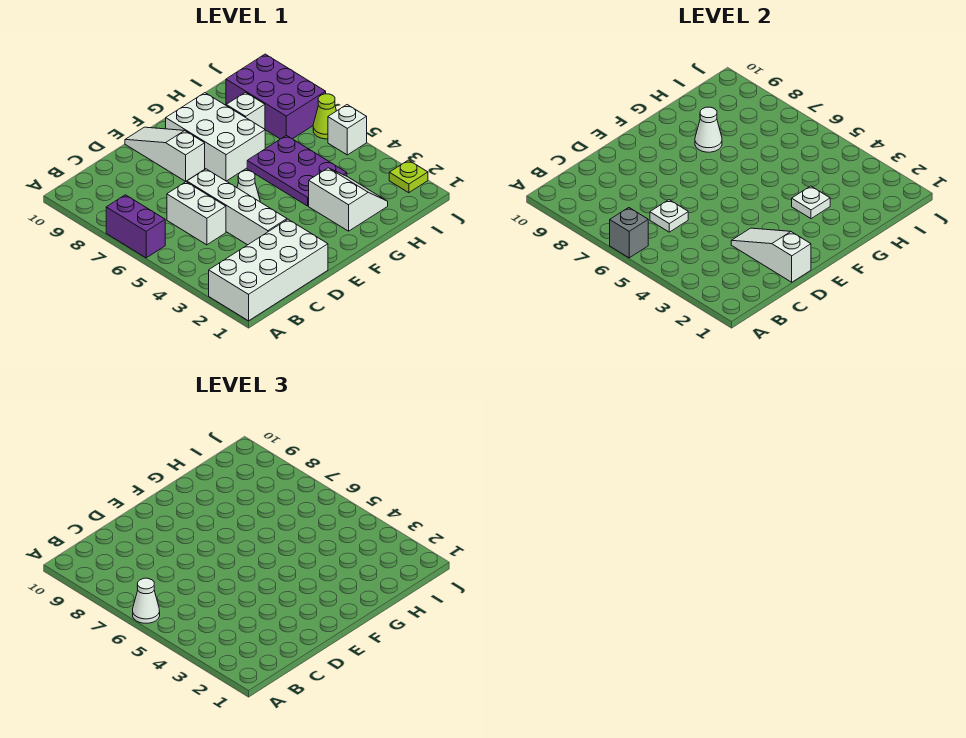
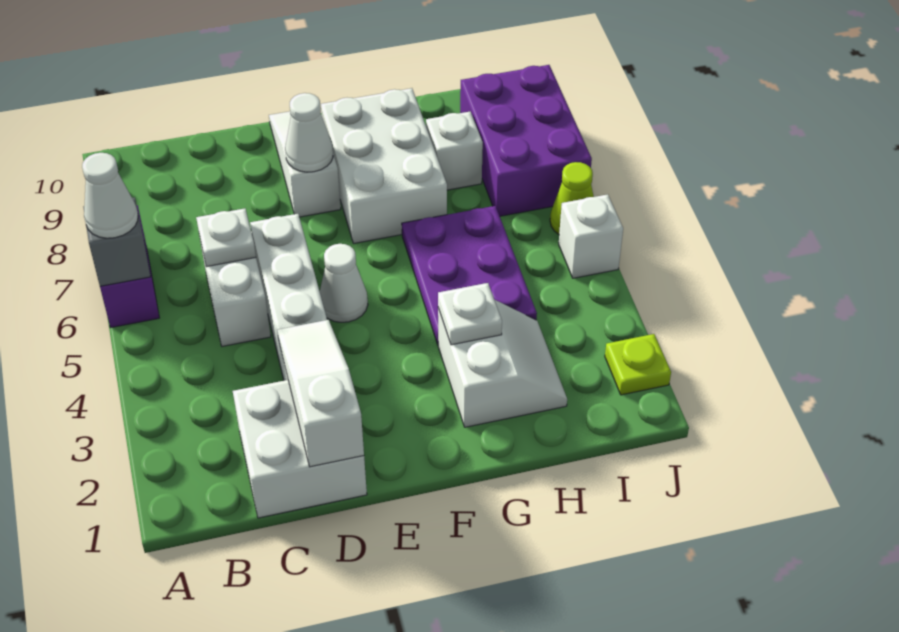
white brick A1:D2 level 1 -> white brick C1:D2 level 1
white cone G8 level 2 -> white cone E8 level 2

